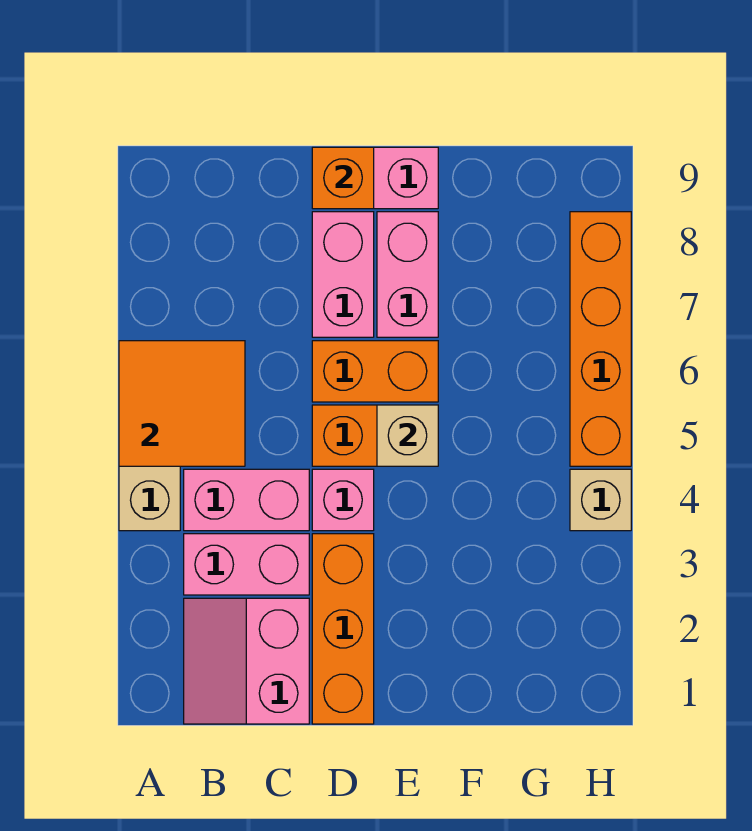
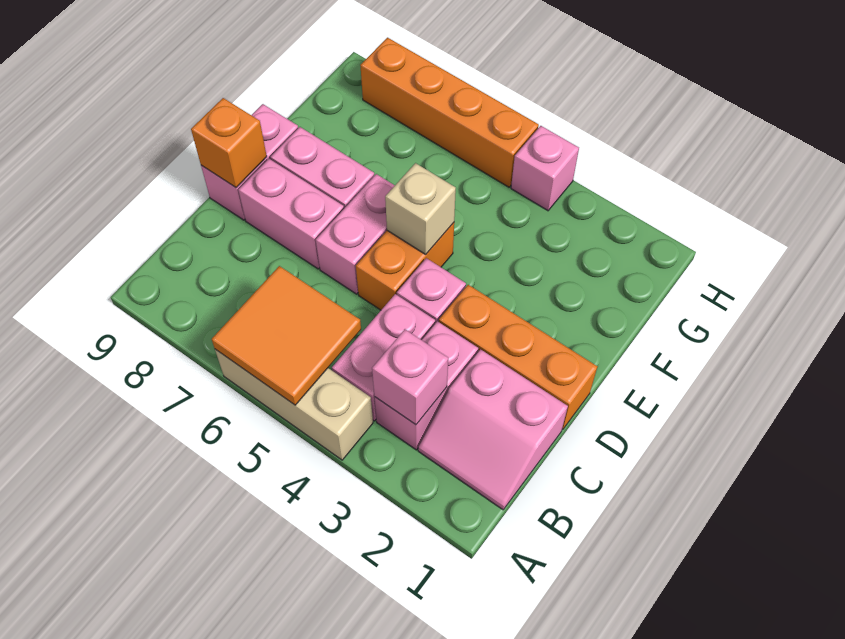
none -> pink brick B3 level 2
orange brick D6:E6 level 1 -> pink brick D6:E6 level 1
tan brick H4 level 1 -> pink brick H4 level 1

